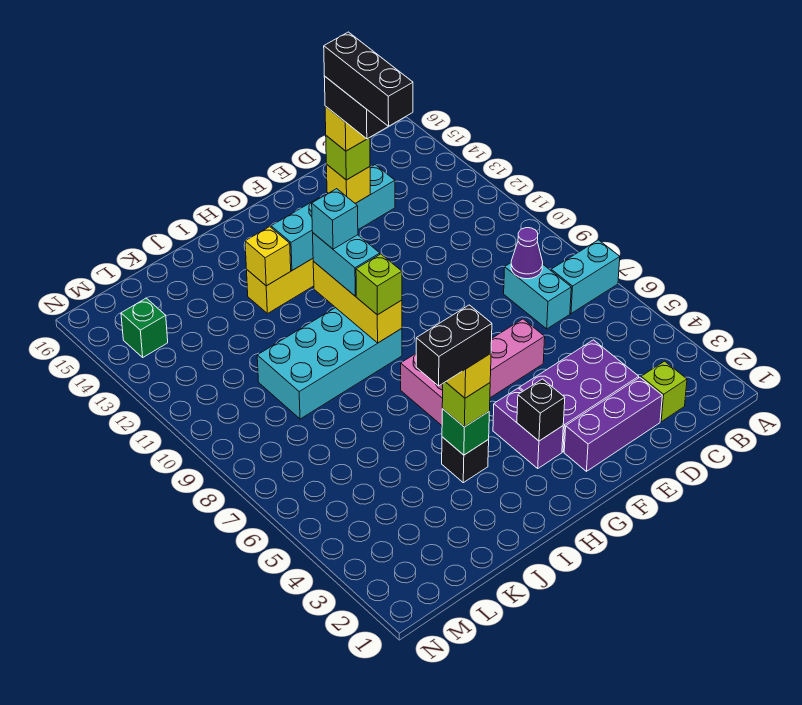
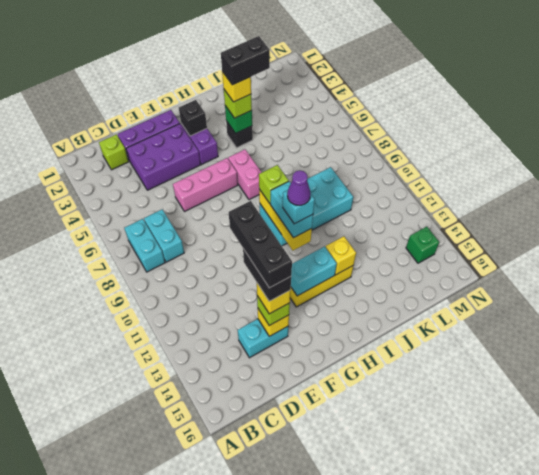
cyan brick A7:B7 level 1 -> cyan brick B7:B8 level 1
purple cone C8 level 2 -> purple cone H11 level 5

